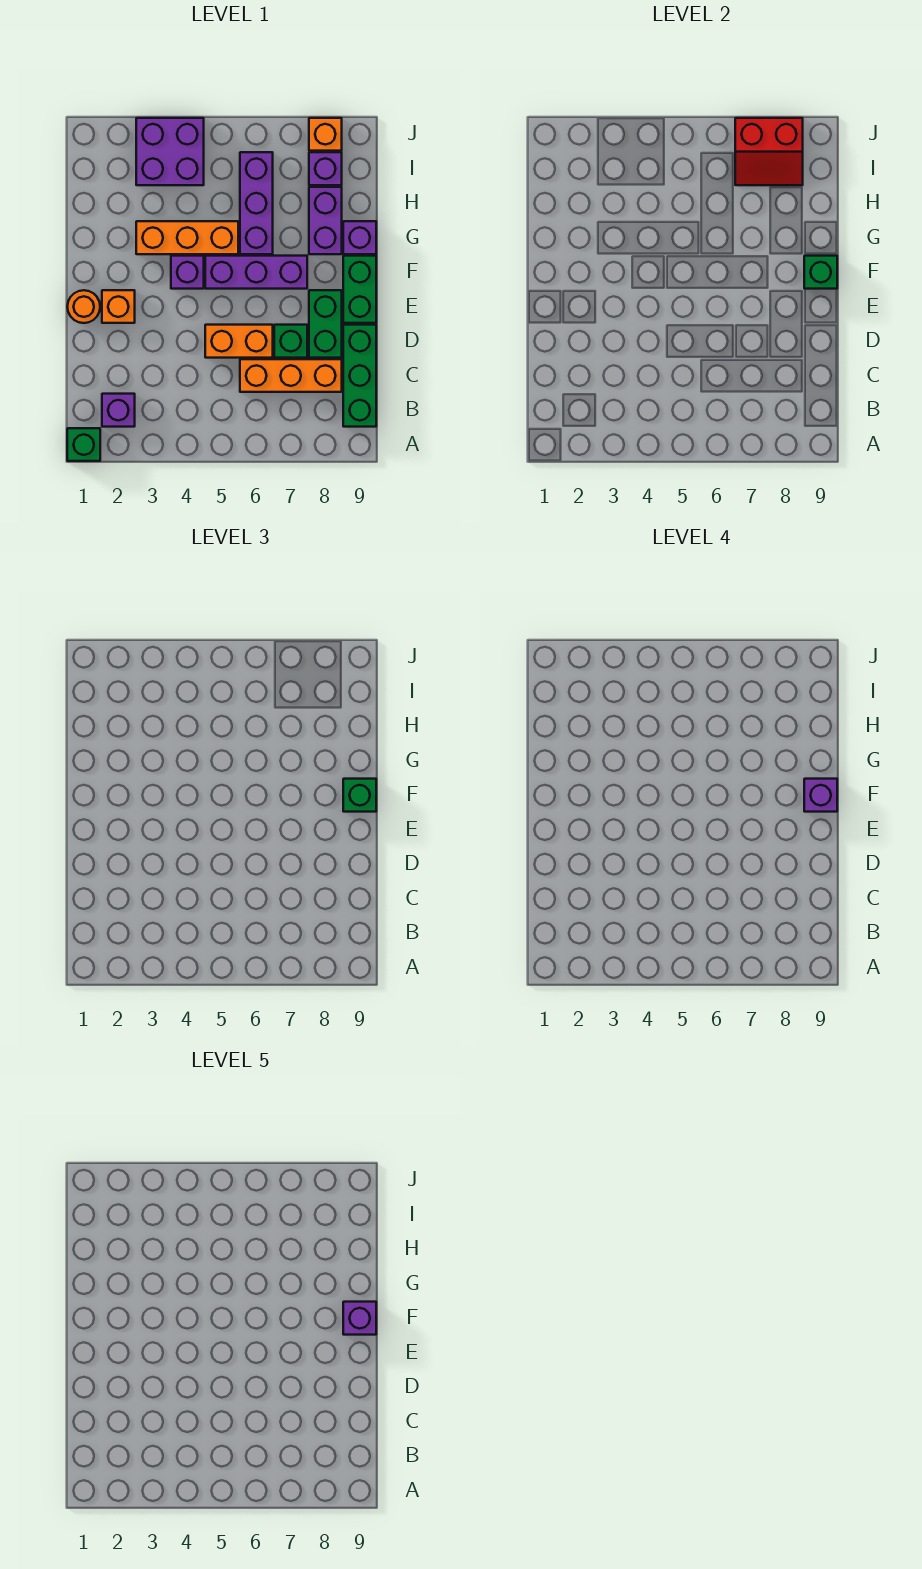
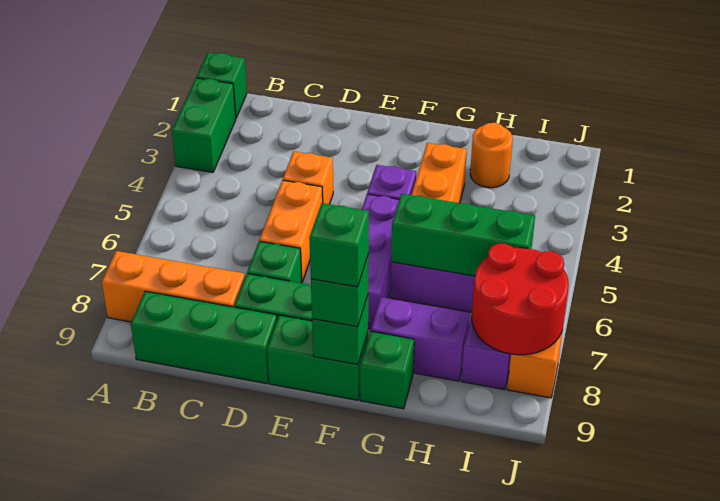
none -> green brick A2:A3 level 1
purple brick B2 level 1 -> none
orange brick C6:C8 level 1 -> orange brick A8:C8 level 1
orange round brick E1 level 1 -> orange round brick H2 level 1
orange brick E2 level 1 -> orange brick D4 level 1
purple brick F9 level 4 -> green brick F9 level 4
purple brick F9 level 5 -> none
none -> green brick G6:I6 level 2
purple brick G9 level 1 -> green brick G9 level 1
purple brick I3:J4 level 1 -> none
red slope I7:J8 level 2 top J -> red round brick I7:J8 level 2

